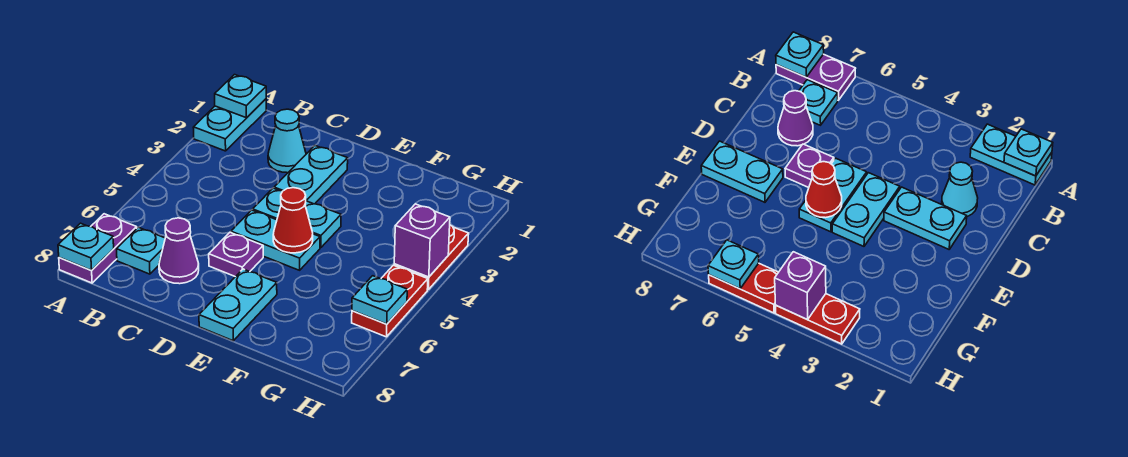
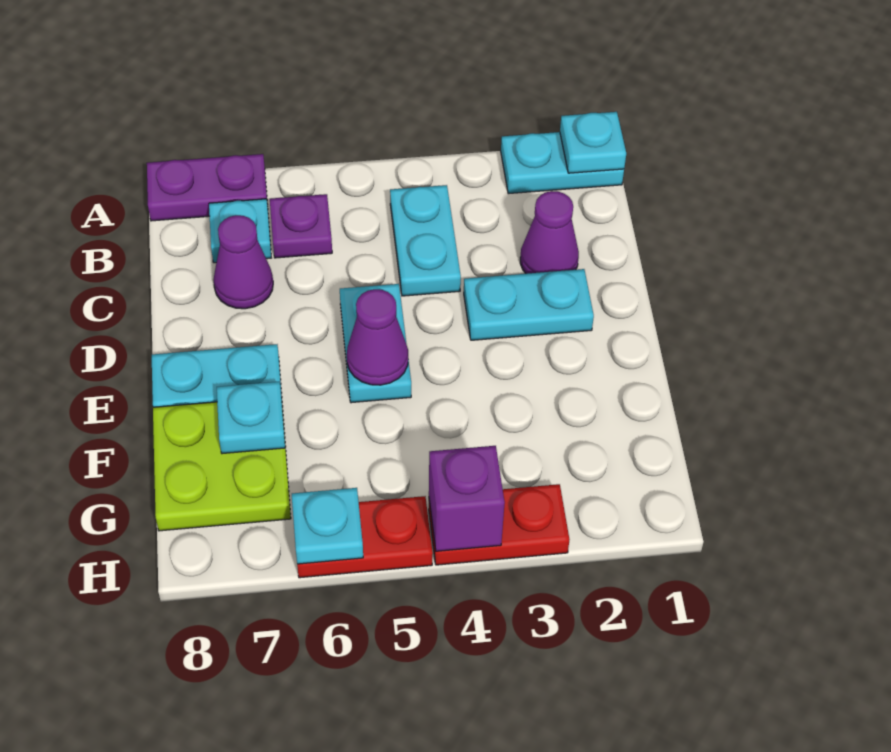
cyan plate A8 level 2 -> cyan plate F7 level 2
cyan cone C2 level 1 -> purple cone C2 level 1
cyan plate D4:E4 level 1 -> cyan plate B4:C4 level 1
purple plate D6 level 1 -> purple plate B6 level 1
red cone E5 level 2 -> purple cone E5 level 2
none -> lime plate F7:G8 level 1

